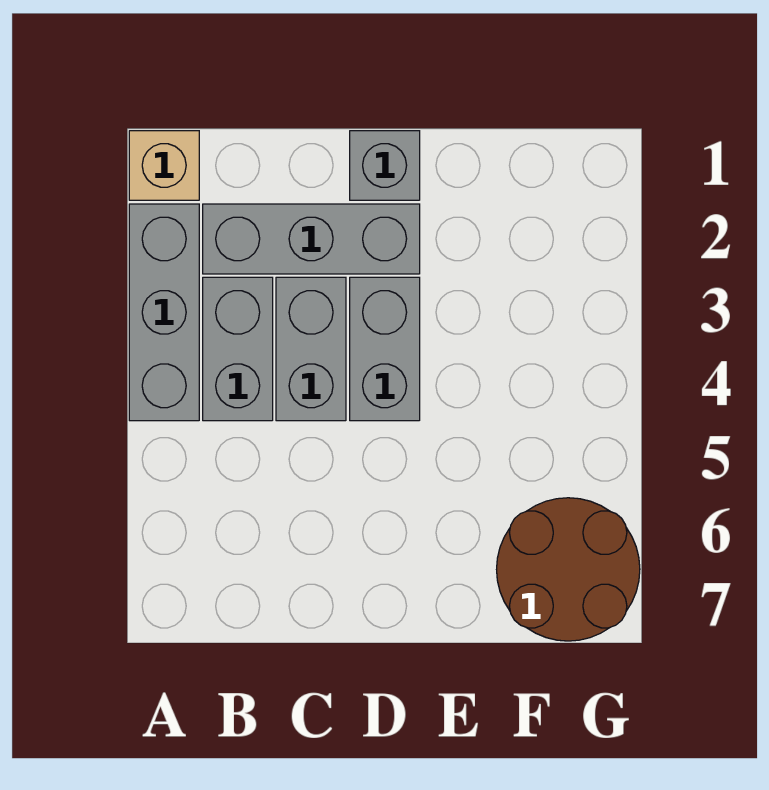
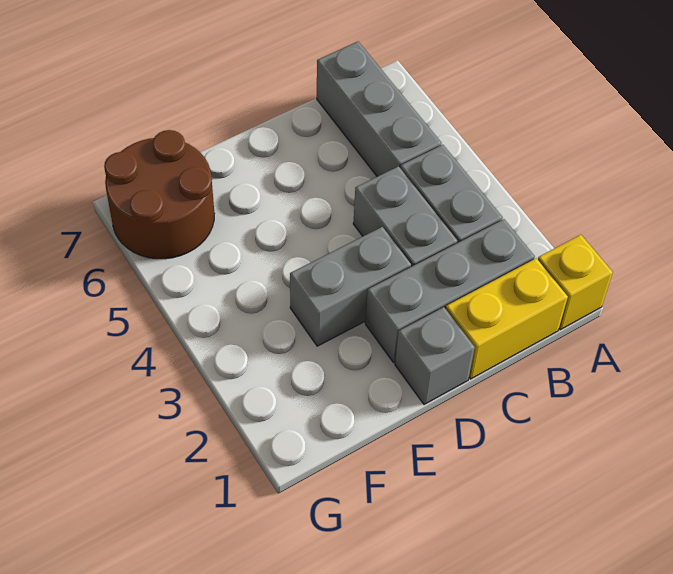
tan brick A1 level 1 -> yellow brick A1 level 1
grey brick A2:A4 level 1 -> grey brick B5:B7 level 1
none -> yellow brick B1:C1 level 1
grey brick D3:D4 level 1 -> grey brick D3:E3 level 1

